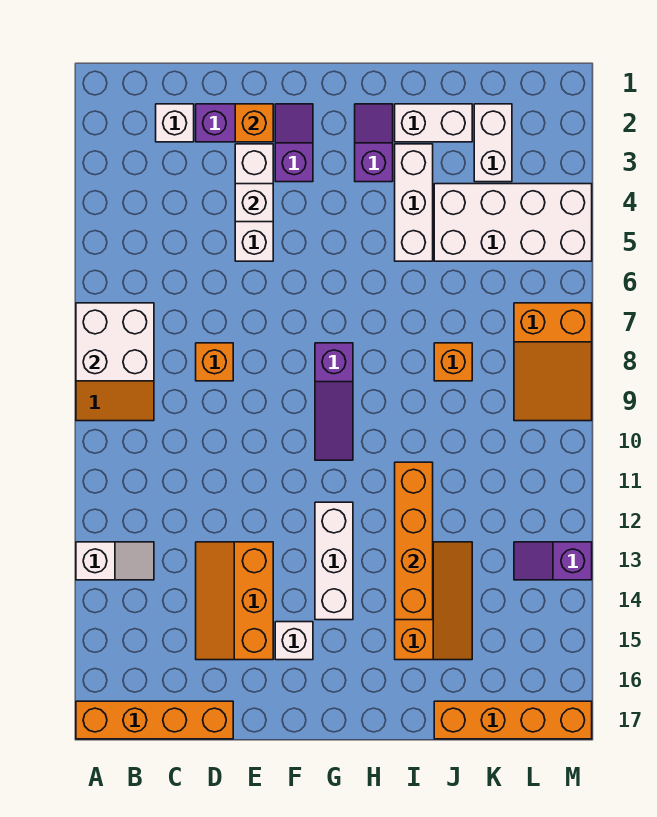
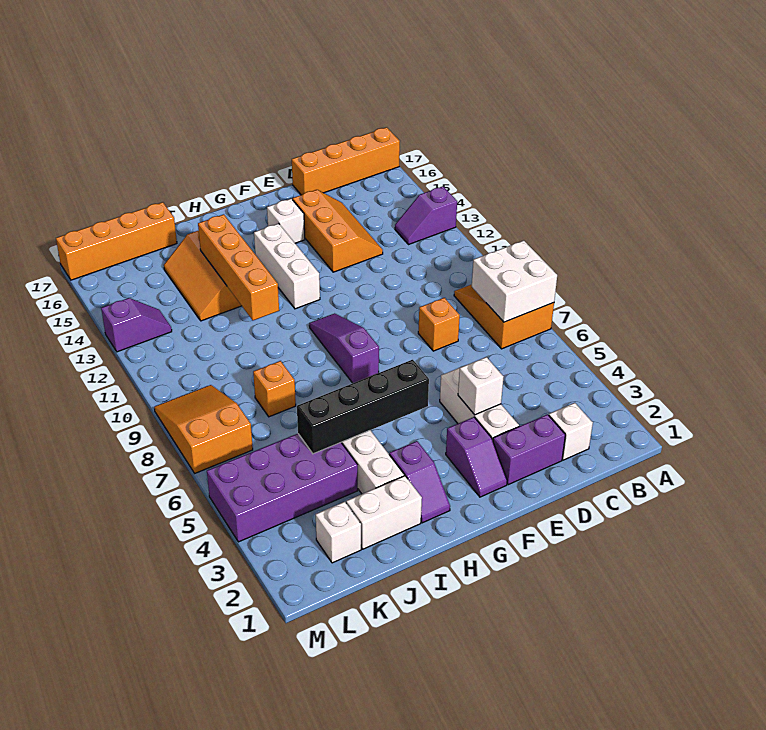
white slope A13:B13 level 1 top A -> purple slope A13:B13 level 1 top A
orange brick E2 level 2 -> none
none -> black brick G5:J5 level 2
white brick J4:M5 level 1 -> purple brick J4:M5 level 1
white brick K2:K3 level 1 -> white brick K2 level 1

